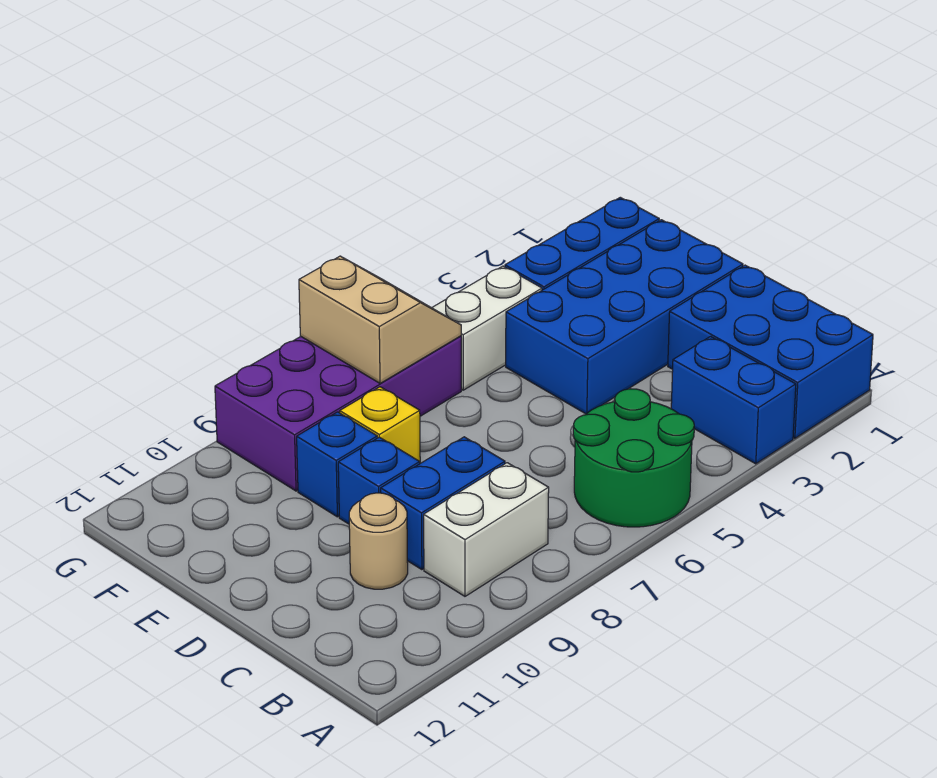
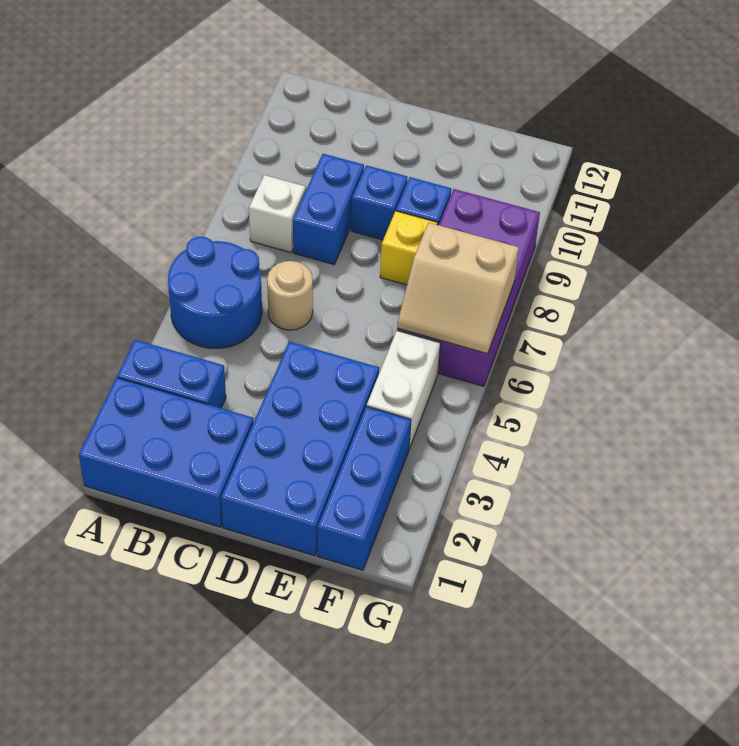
green round brick A5:B6 level 1 -> blue round brick A5:B6 level 1
white brick B8:B9 level 1 -> white brick B8 level 1
tan round brick C10 level 1 -> tan round brick C6 level 1

